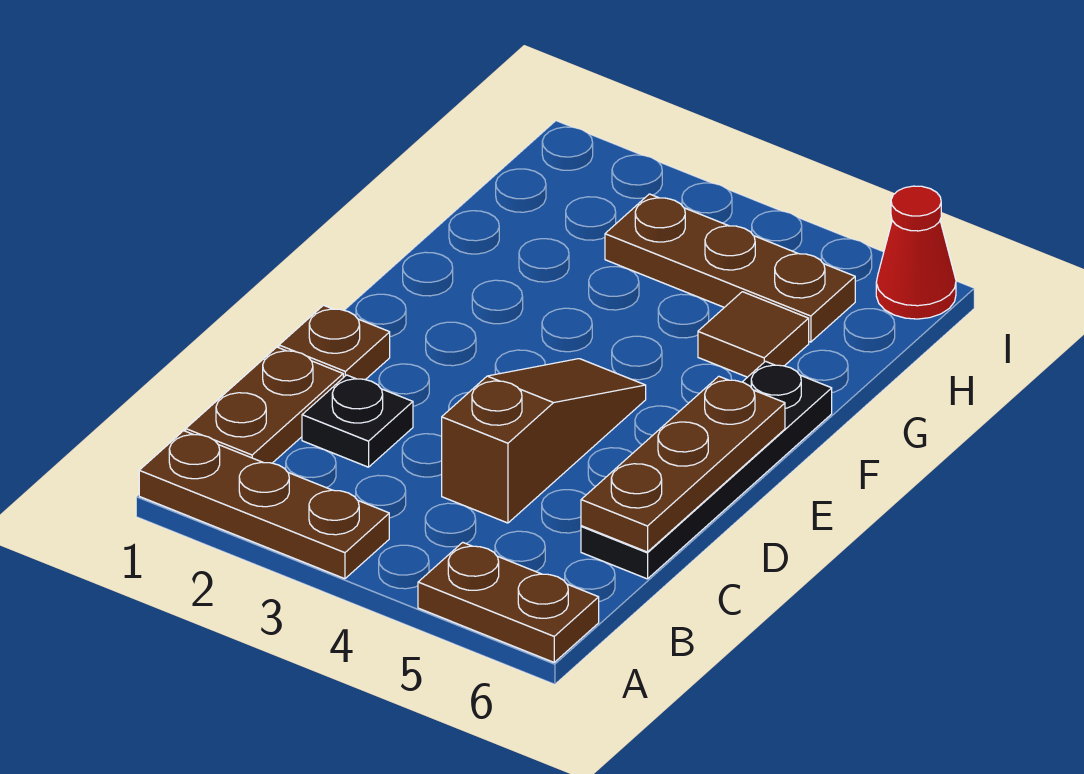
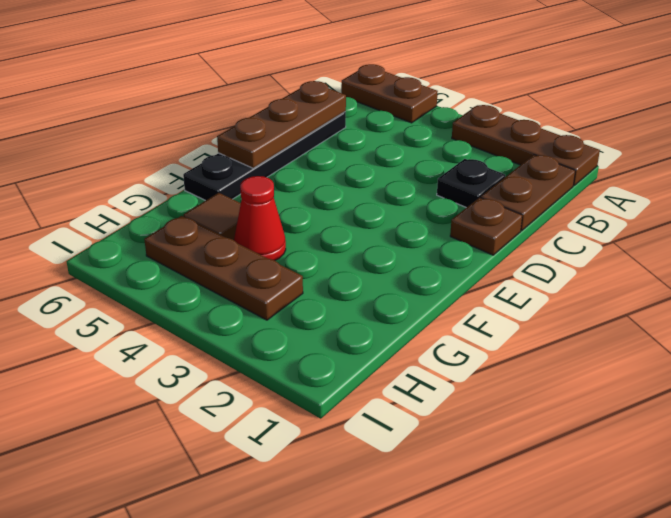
brown slope C4:E4 level 1 top C -> none
red cone I6 level 1 -> red cone G4 level 1

